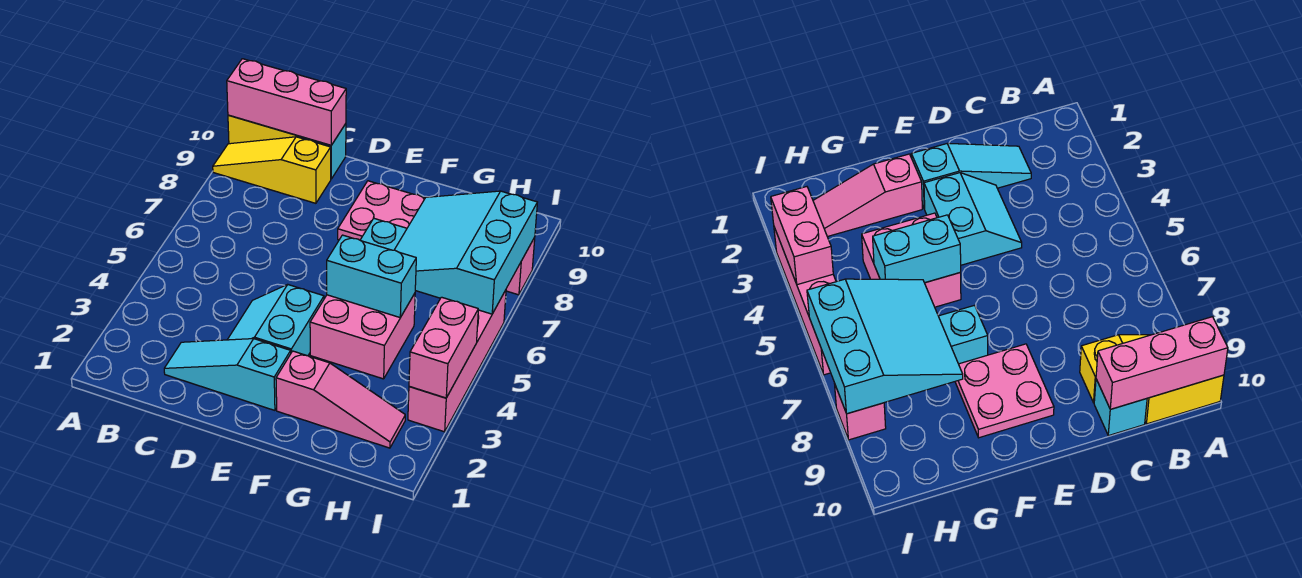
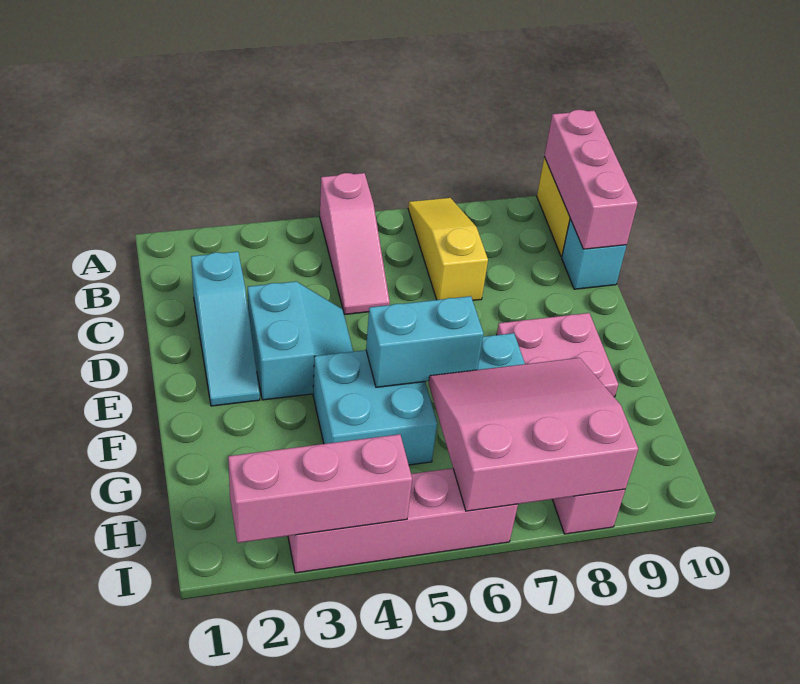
yellow slope A9:C9 level 1 top C -> yellow slope A7:C7 level 1 top C
cyan slope C2:E2 level 1 top E -> cyan slope C2:E2 level 1 top C
cyan slope D3:E4 level 1 top E -> cyan slope D3:E4 level 1 top 3
pink slope F2:H2 level 1 top F -> pink slope A5:C5 level 1 top A
pink brick F4:G5 level 1 -> cyan brick F4:G5 level 1
cyan brick F5:G5 level 2 -> cyan brick F5:F6 level 2
cyan slope G6:I8 level 2 top I -> pink slope G6:I8 level 2 top I
pink brick I3:I4 level 2 -> pink brick I2:I4 level 2

